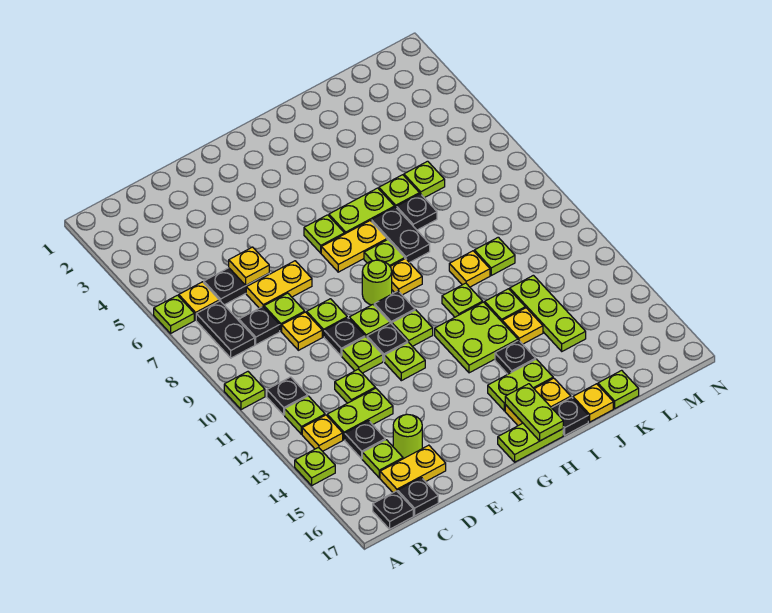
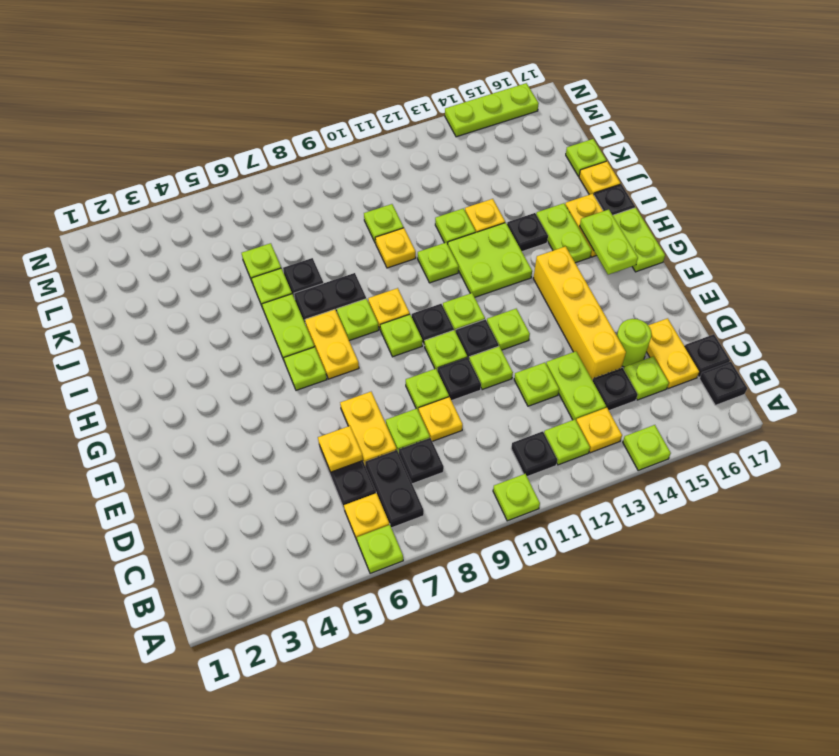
black plate B7:B8 level 1 -> black plate B7:C7 level 1
none -> yellow brick D14:G14 level 1
lime round brick G9 level 1 -> lime plate G9 level 1
lime plate H16:H17 level 2 -> lime plate G16:H16 level 2
lime plate K12:K14 level 1 -> lime plate N14:N16 level 1

